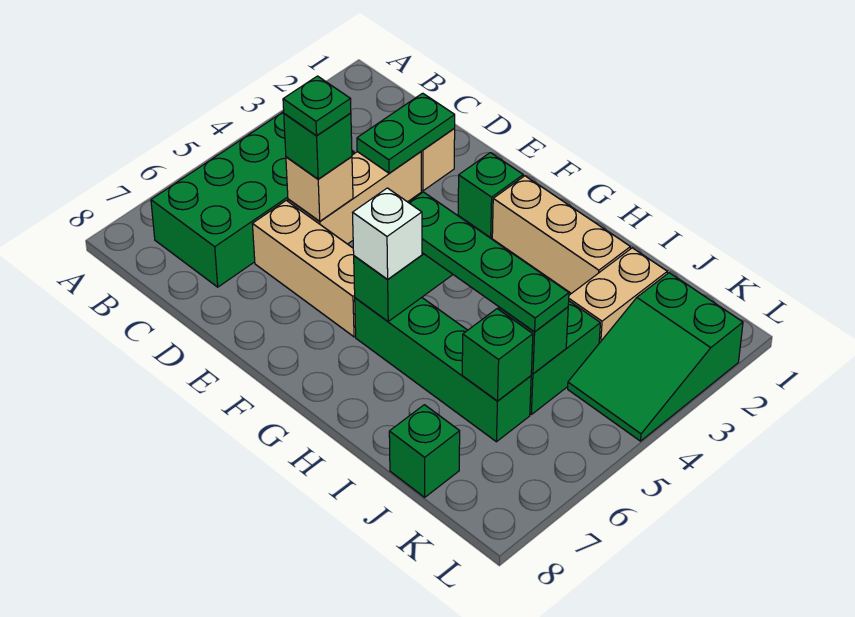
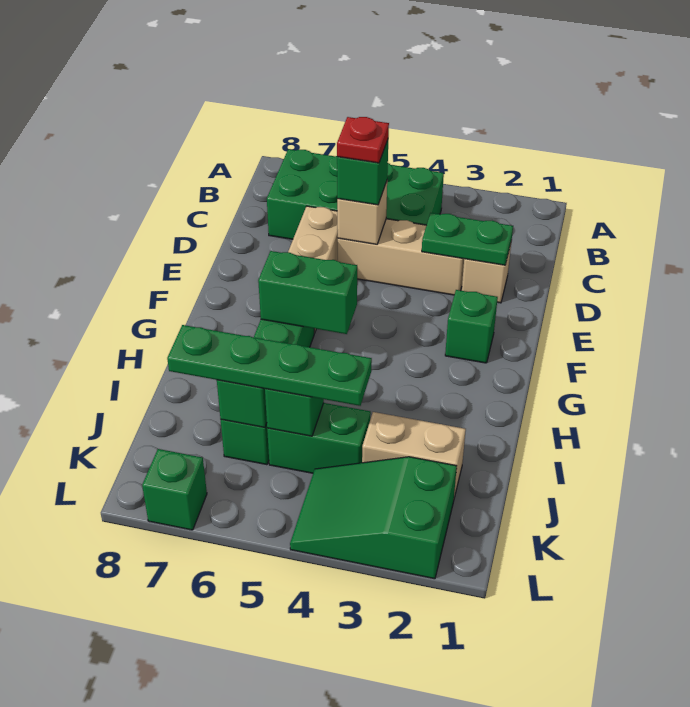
green plate D5 level 4 -> red plate D5 level 4
tan brick G2:I2 level 1 -> none
green plate G5:J5 level 3 -> green plate J4:J7 level 3
white brick G6 level 3 -> none
green brick J8 level 1 -> green brick L7 level 1

